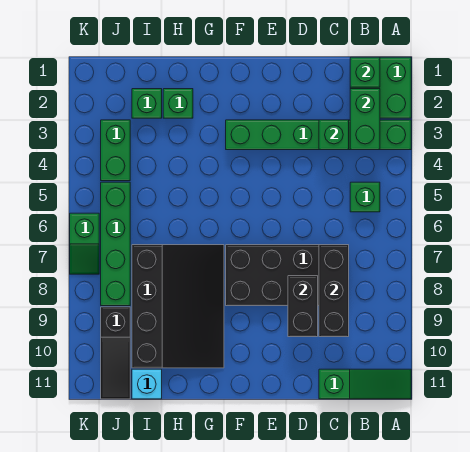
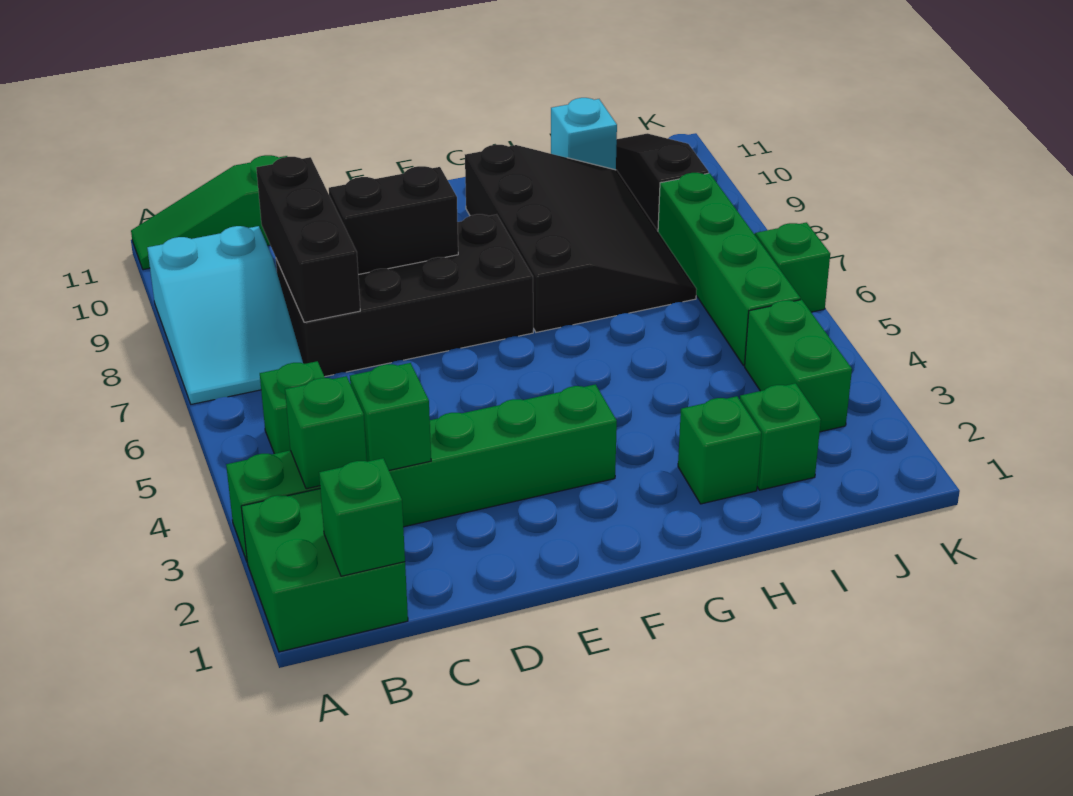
none -> cyan slope A7:B9 level 1 top 9
green brick B2:B3 level 2 -> green brick B3 level 2
black brick D8:D9 level 2 -> black brick D8:E8 level 2
black slope G7:I10 level 1 top I -> black slope G7:I10 level 1 top G

